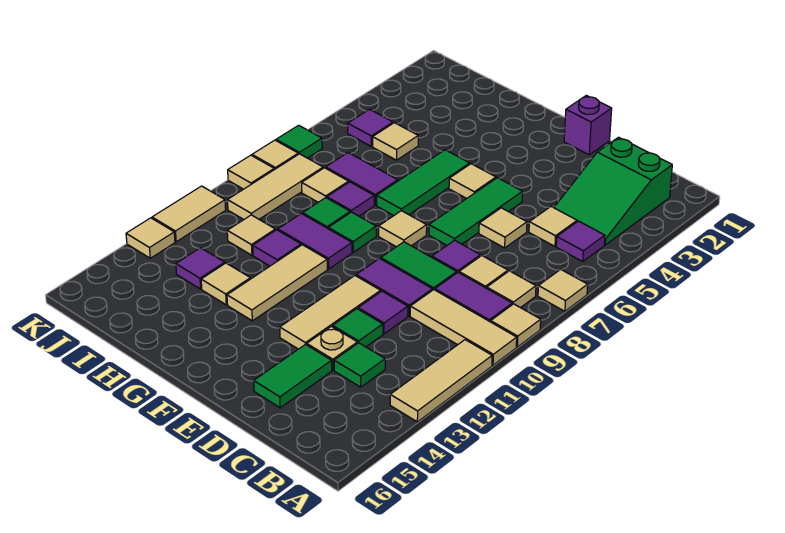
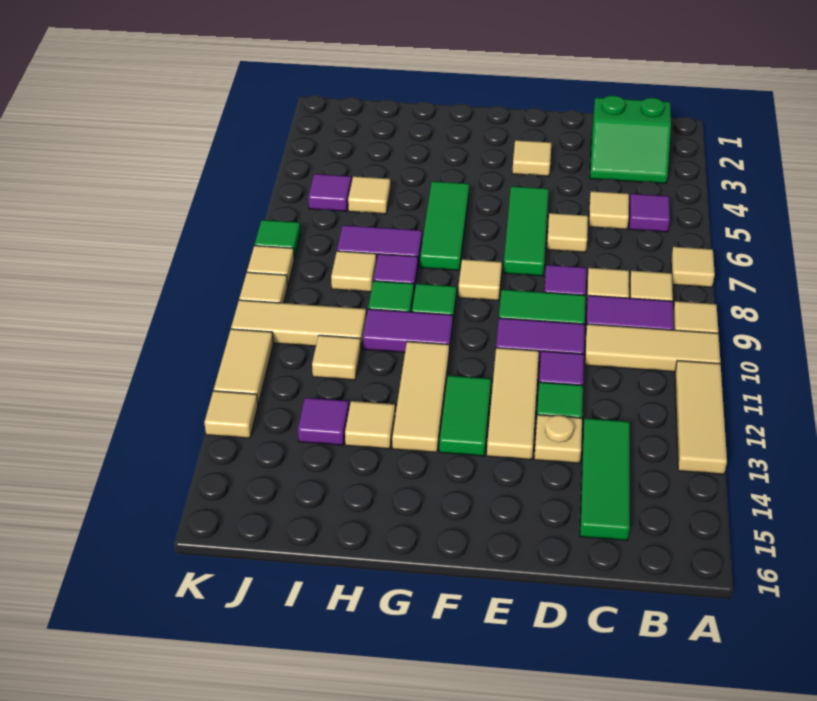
green slope B2:C4 level 1 top 2 -> green slope B2:C3 level 1 top 2
green tile C13 level 1 -> green tile C13:C15 level 1
green tile D14:D15 level 1 -> green tile F12:F13 level 1
purple brick E1 level 1 -> none
tan tile F5 level 1 -> tan tile E3 level 1
purple tile H11 level 1 -> none
tan tile J8:J10 level 1 -> tan tile I10:K10 level 1

